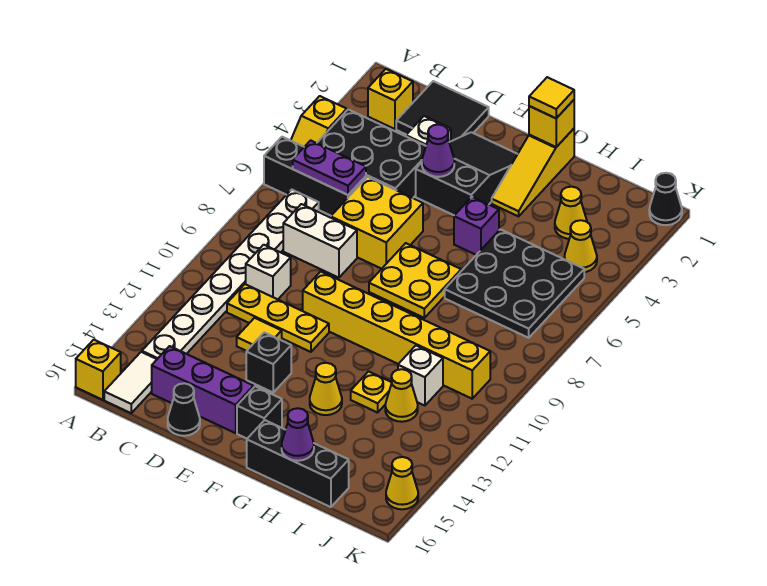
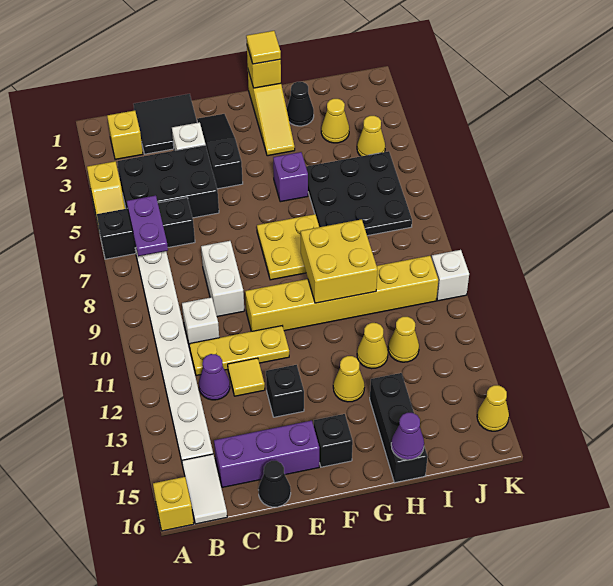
purple plate B6:C6 level 2 -> purple plate B6:B7 level 2
white brick C8:D8 level 1 -> white brick D8:D9 level 1
yellow brick D6:E7 level 1 -> yellow brick G9:H10 level 2
black slope E2:F4 level 1 top 4 -> black slope E2:E4 level 1 top 4
purple cone E4 level 2 -> purple cone C12 level 1
black brick G16:I16 level 1 -> black brick H14:H16 level 1
yellow plate H12 level 1 -> yellow cone H12 level 1
white brick I11 level 1 -> white brick K10 level 1
black cone K1 level 1 -> black cone H2 level 1

